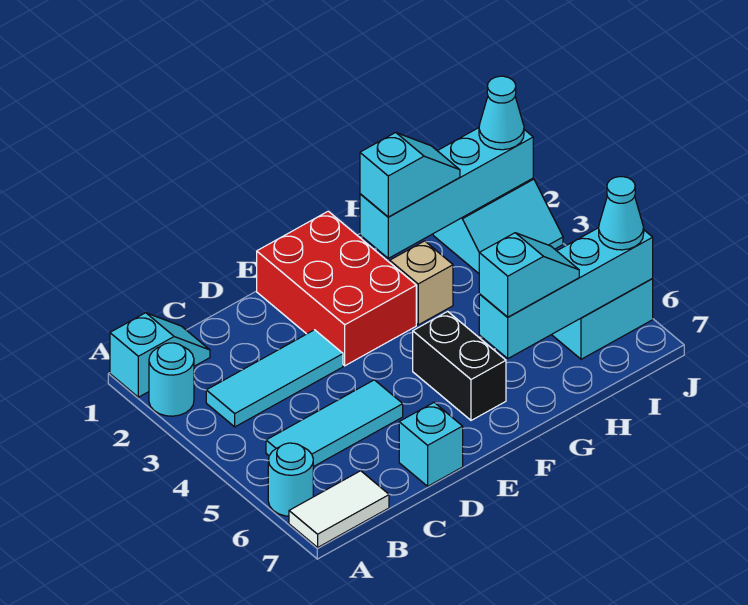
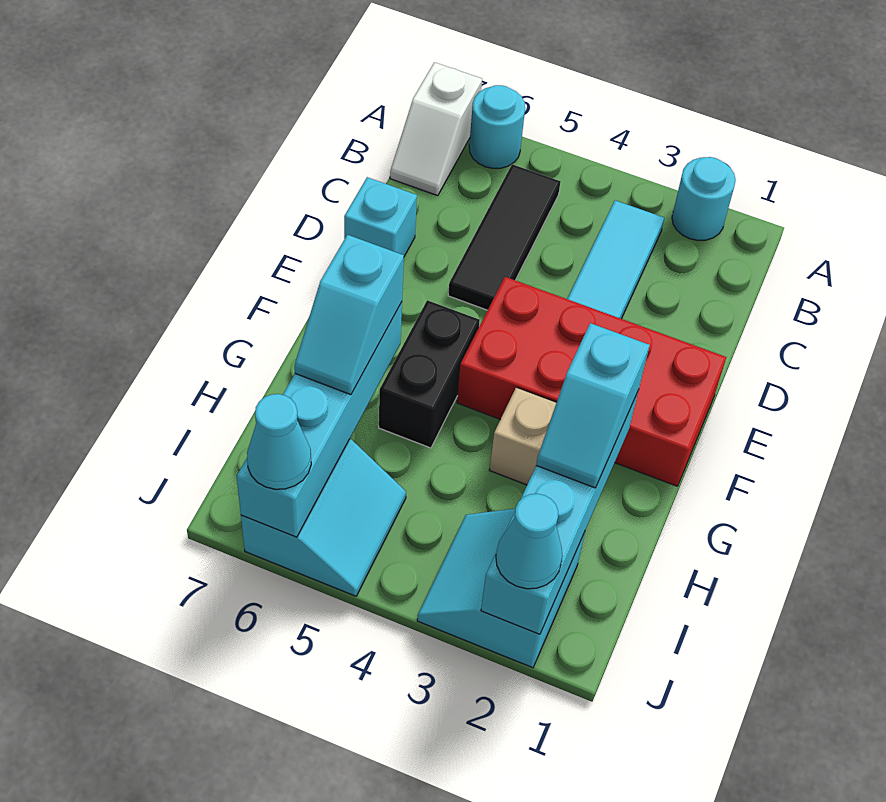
cyan slope A1:B1 level 1 top A -> none
white tile A7:B7 level 1 -> white slope A7:B7 level 1 top A
cyan tile B5:D5 level 1 -> black tile B5:D5 level 1
red brick E1:F3 level 1 -> red brick E1:F4 level 1
black brick F5:F6 level 1 -> black brick F5:G5 level 1

